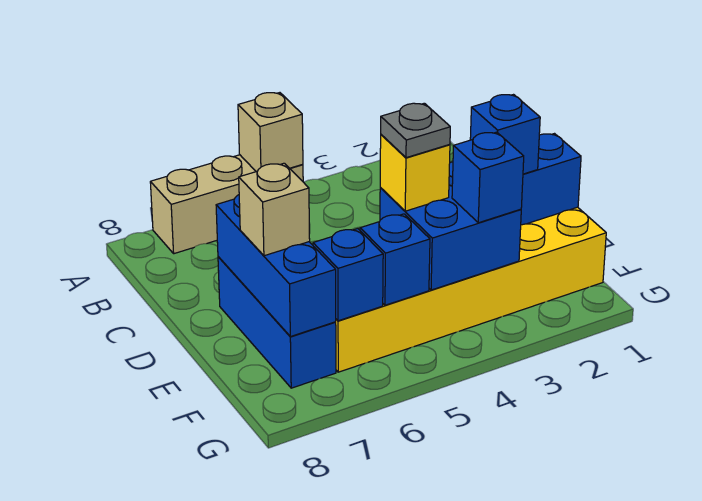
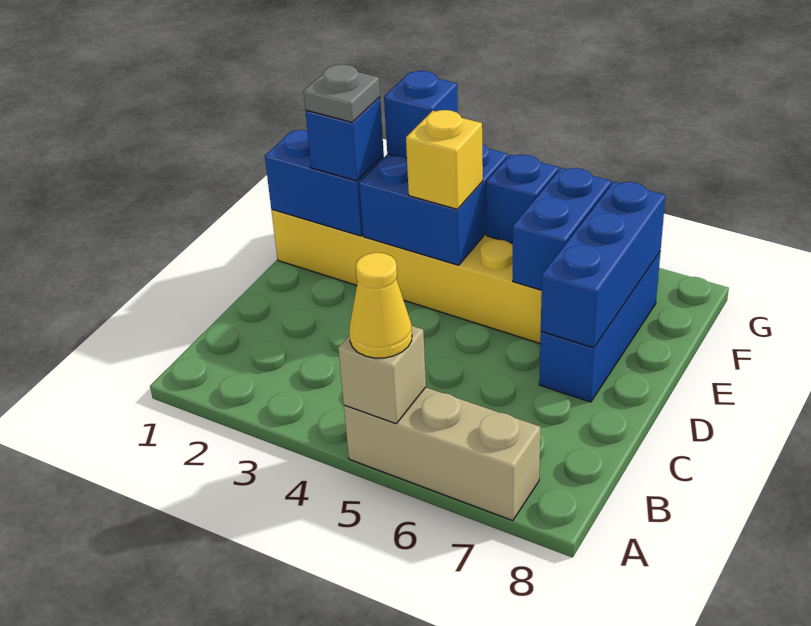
none -> yellow cone A5 level 3
grey plate E4 level 4 -> grey plate E2 level 4
tan brick E7 level 3 -> none
blue brick F6 level 2 -> blue brick E6:F6 level 2

